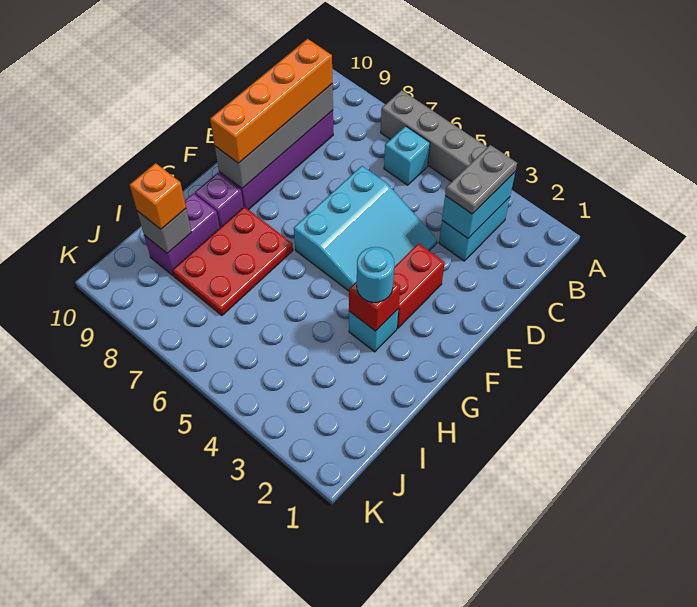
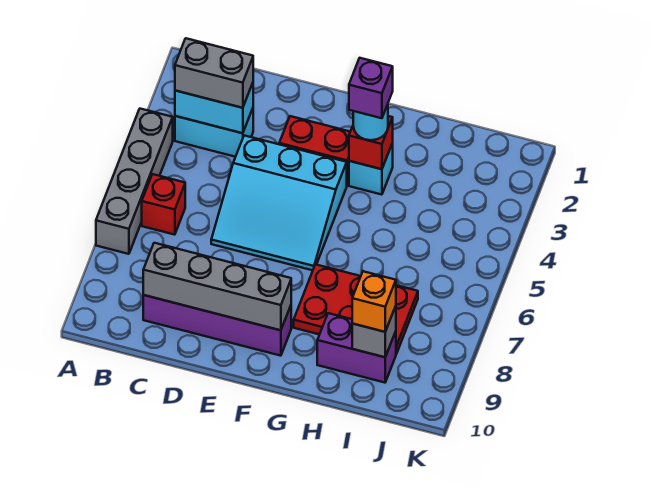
grey plate B3:C3 level 3 -> grey brick B3:C3 level 3
cyan brick B6 level 1 -> red brick B6 level 1
orange brick C9:F9 level 3 -> none
cyan slope D4:F6 level 1 top 6 -> cyan slope D4:F6 level 1 top 4
purple brick G9 level 1 -> purple brick G3 level 4

